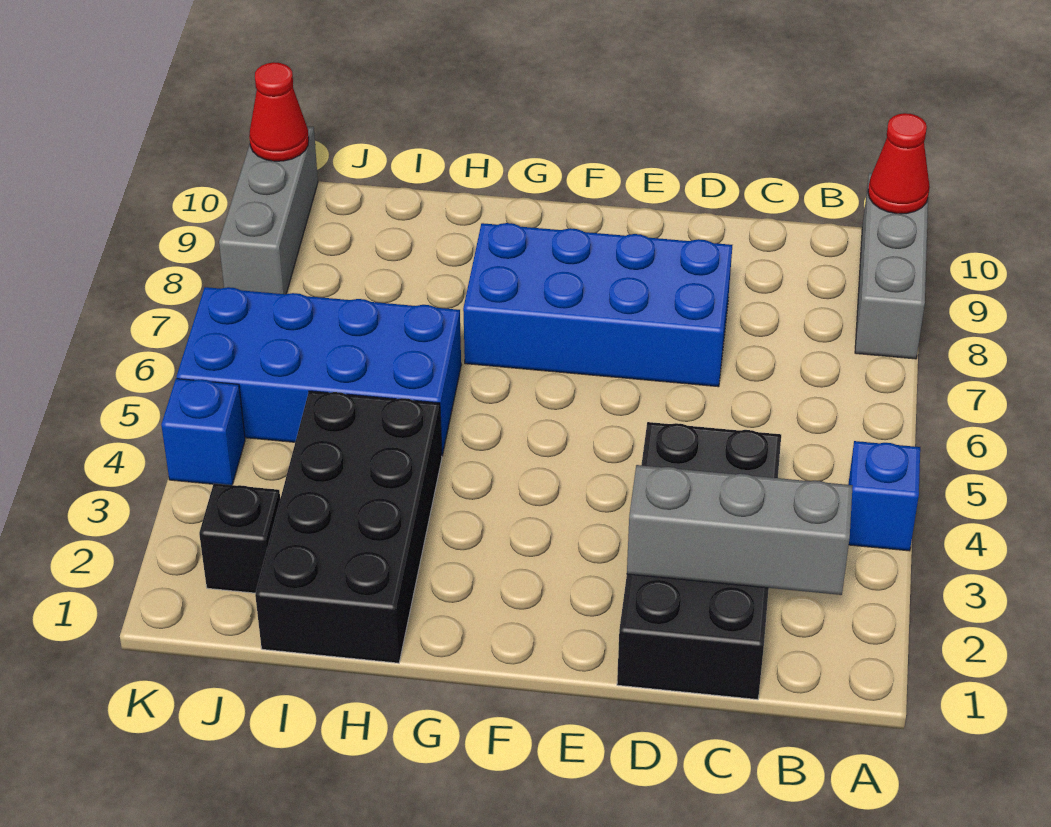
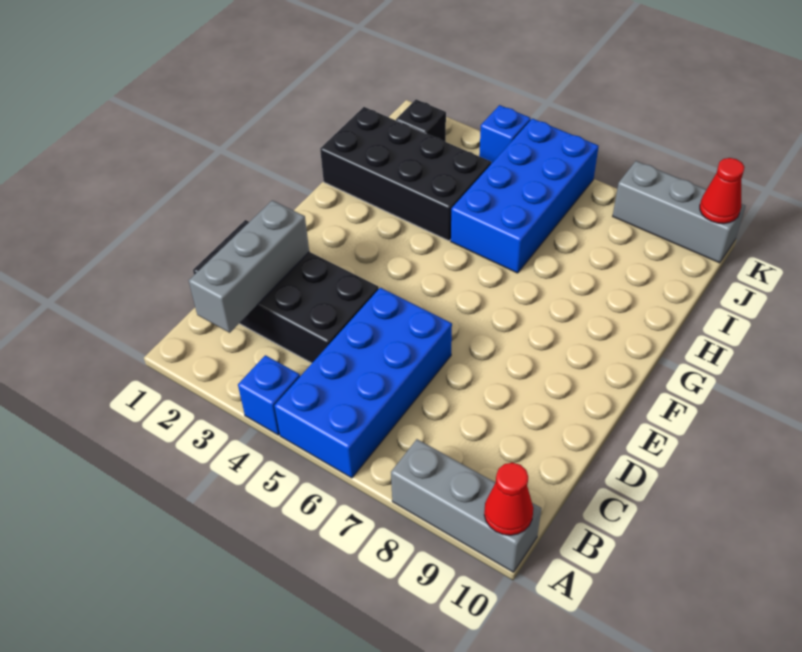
blue brick D7:G8 level 1 -> blue brick A5:D6 level 1

